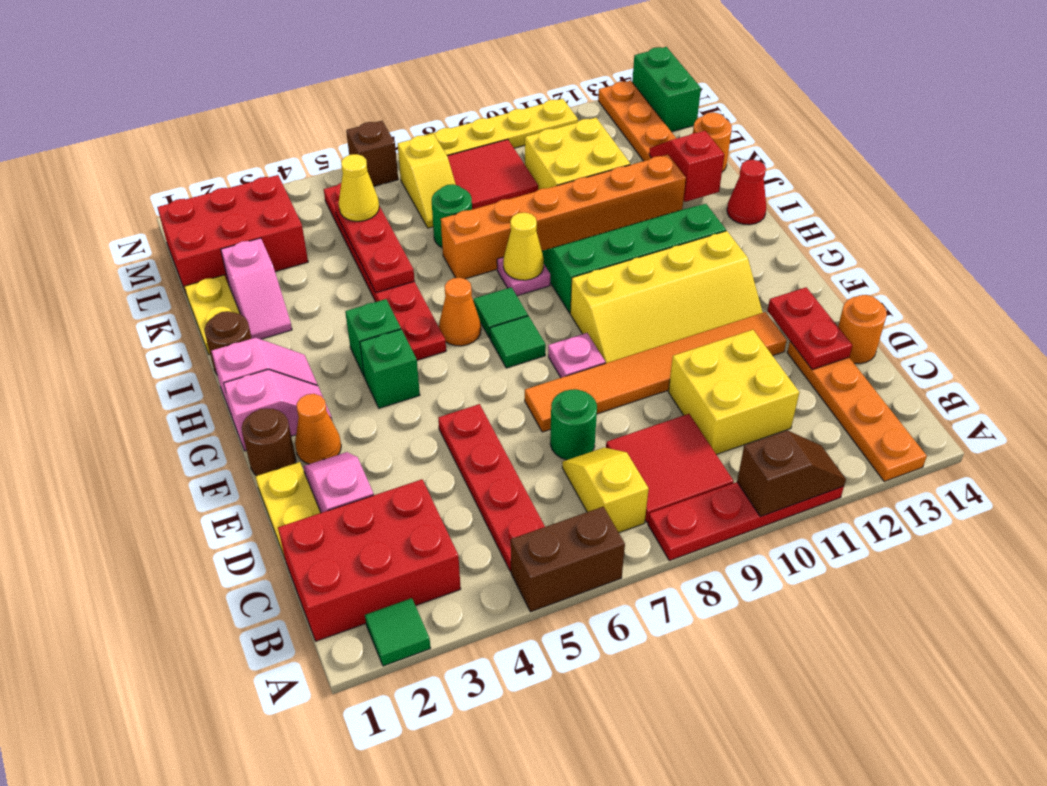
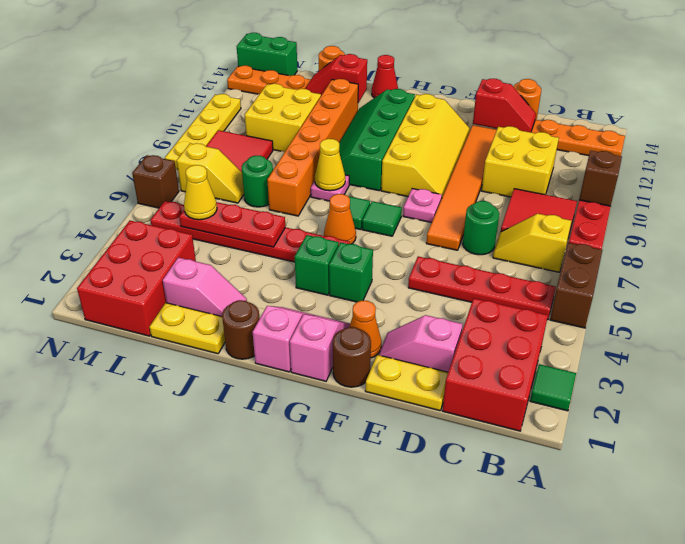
red plate D13:E13 level 2 -> red slope D13:E13 level 2 top E

